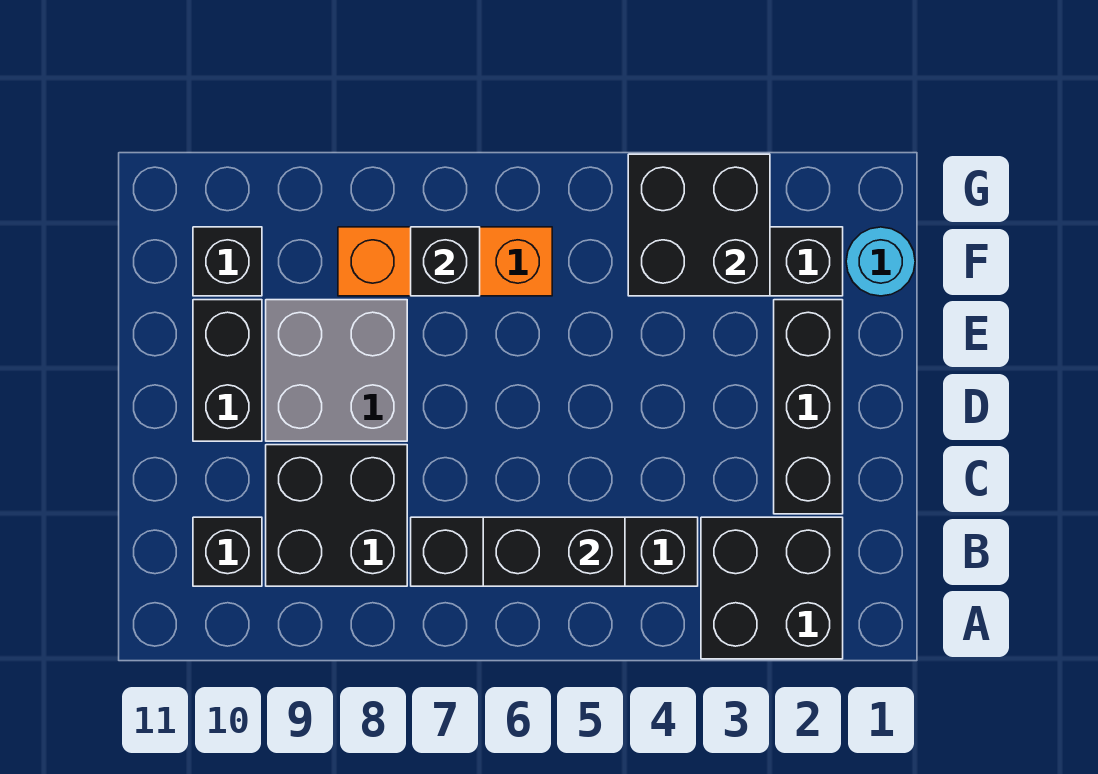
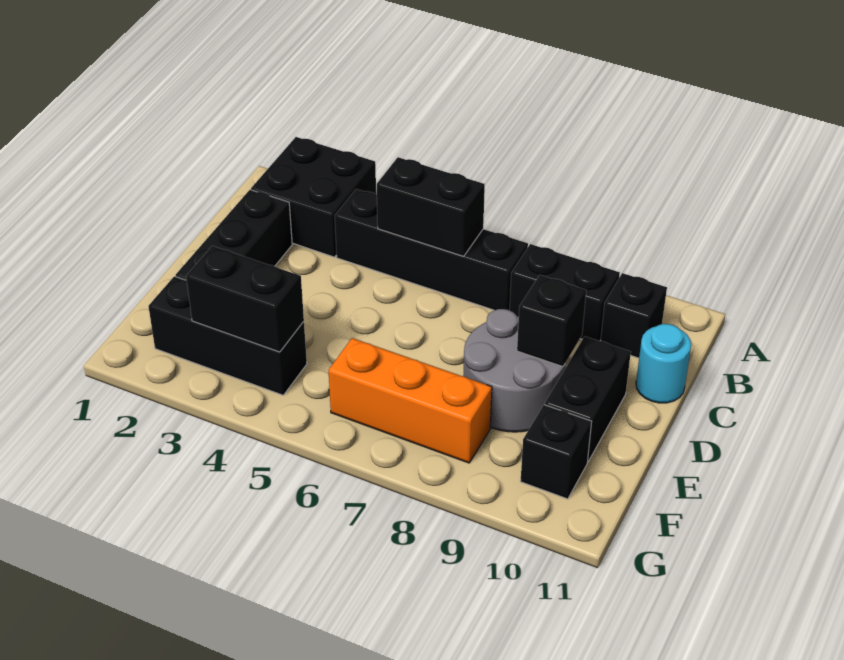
black brick B8:C9 level 1 -> black brick B8:B9 level 1
grey brick D8:E9 level 1 -> grey round brick D8:E9 level 1
cyan round brick F1 level 1 -> cyan round brick C11 level 1
black brick F3:G4 level 2 -> black brick F3:F4 level 2
black brick F7 level 2 -> black brick D9 level 2

